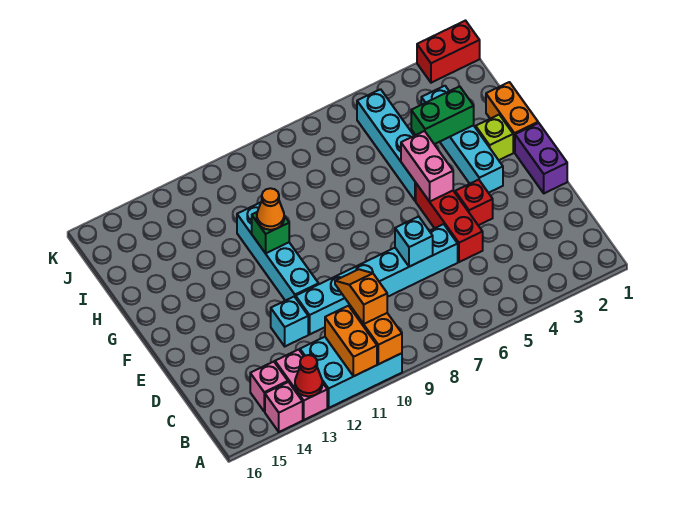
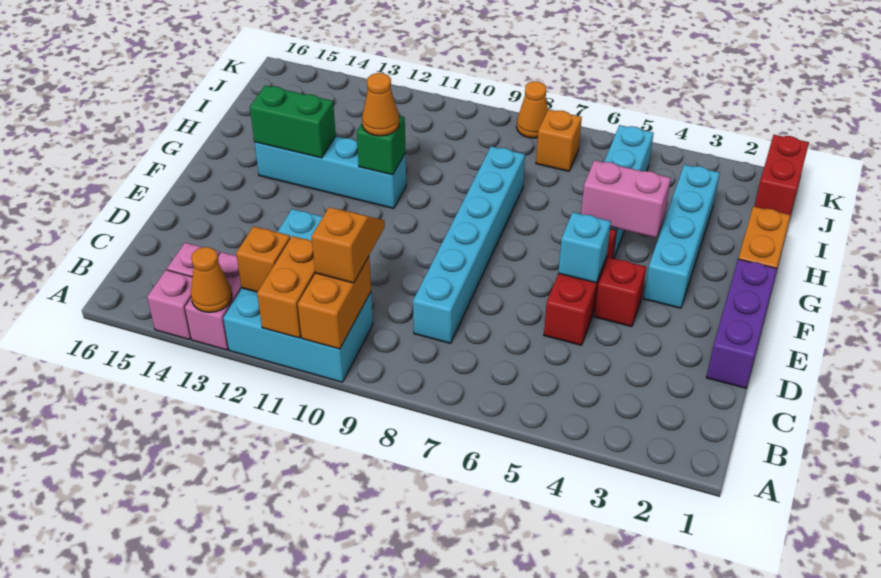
red cone A13 level 2 -> orange cone A13 level 2
none -> orange brick B12 level 2
cyan brick D6:D11 level 1 -> cyan brick C8:H8 level 1
cyan brick D7 level 2 -> cyan brick E5 level 2
purple brick E1:F1 level 1 -> purple brick D1:F1 level 1
cyan brick E11:H11 level 1 -> cyan brick G11:G14 level 1
pink brick F5:G5 level 2 -> pink brick G4:G5 level 2
lime brick G2 level 1 -> none
green brick H3:H4 level 2 -> green brick G13:G14 level 2
none -> orange brick J7 level 1
red brick K1:K2 level 1 -> red brick J1:K1 level 1
none -> orange cone K8 level 1

